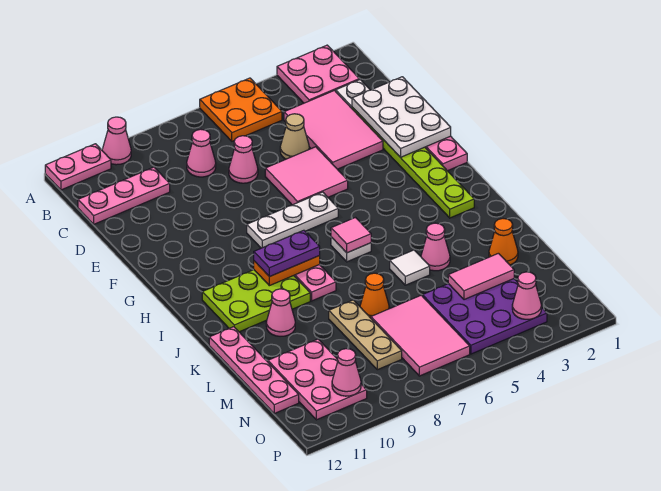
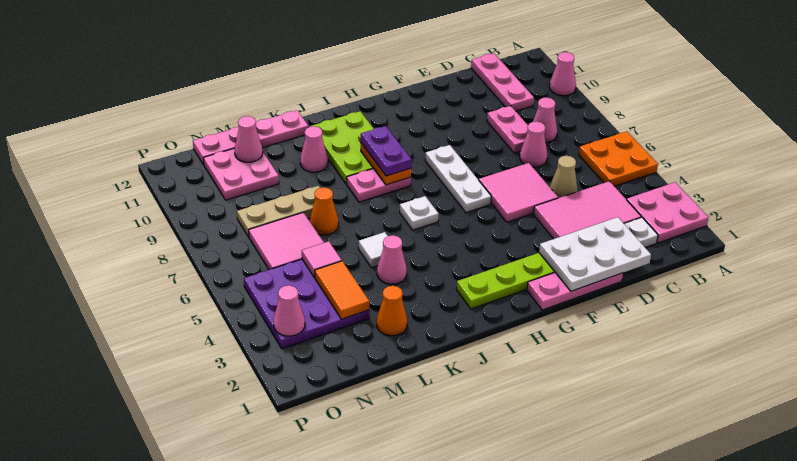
pink plate A11:A12 level 1 -> pink plate D8:D9 level 1
pink tile I6 level 2 -> pink tile M5 level 2
pink tile M3:M4 level 2 -> orange tile M3:M4 level 2
pink tile M6:O7 level 1 -> pink tile M6:N7 level 1
pink plate M10:O11 level 1 -> pink plate M10:N11 level 1
pink cone O10 level 2 -> pink cone M11 level 2

